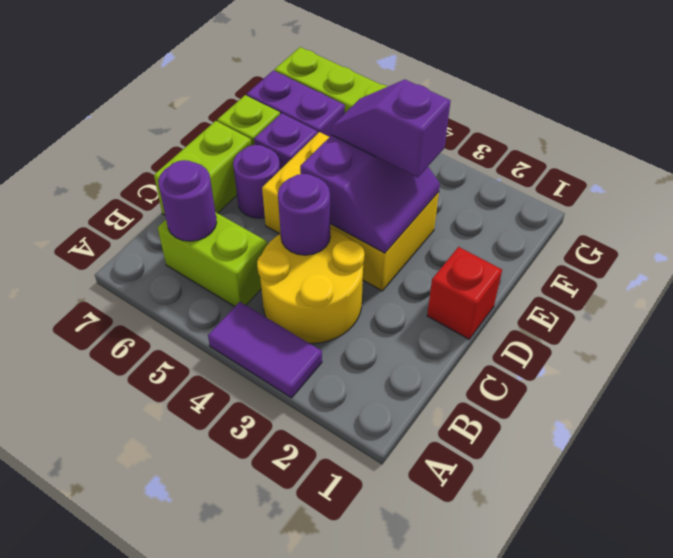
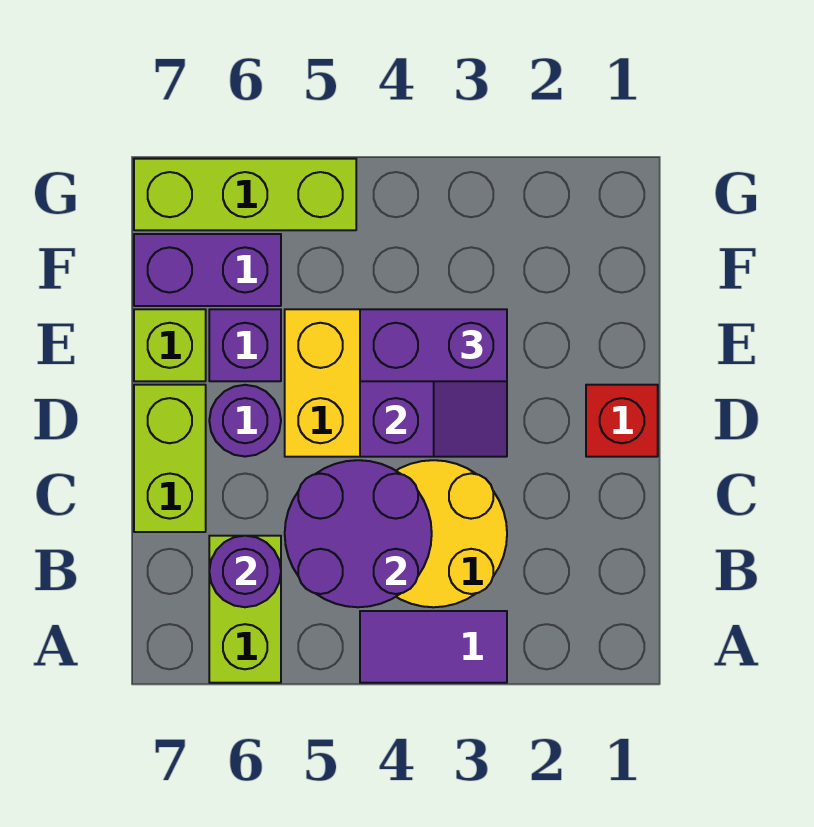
lime brick B5:B6 level 1 -> lime brick A6:B6 level 1
purple round brick C4 level 2 -> purple round brick B4:C5 level 2
purple slope E3:E4 level 3 top 3 -> purple brick E3:E4 level 3

